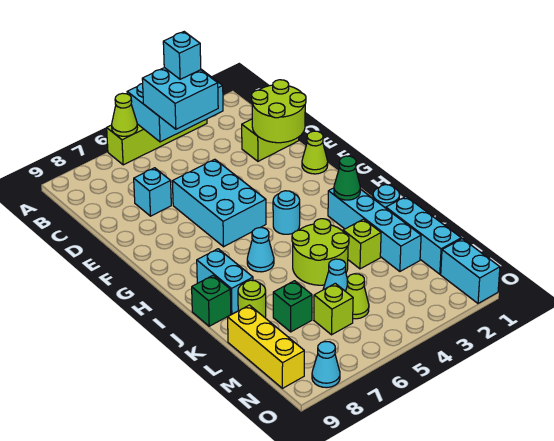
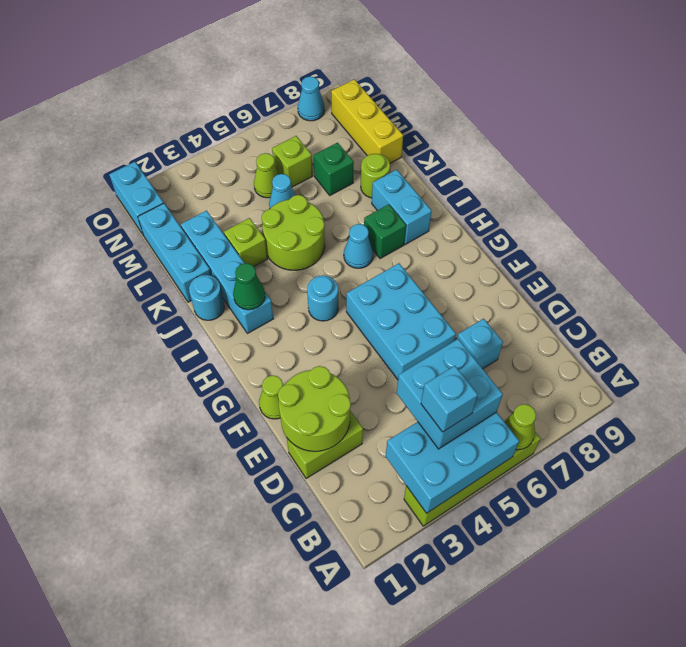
green brick J9 level 1 -> green brick I7 level 1

